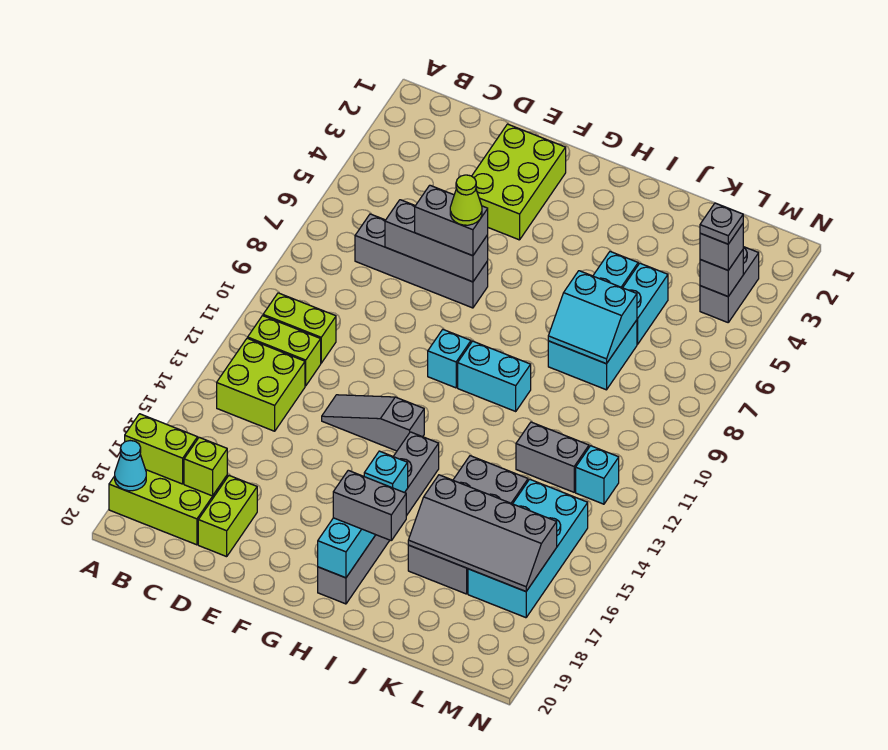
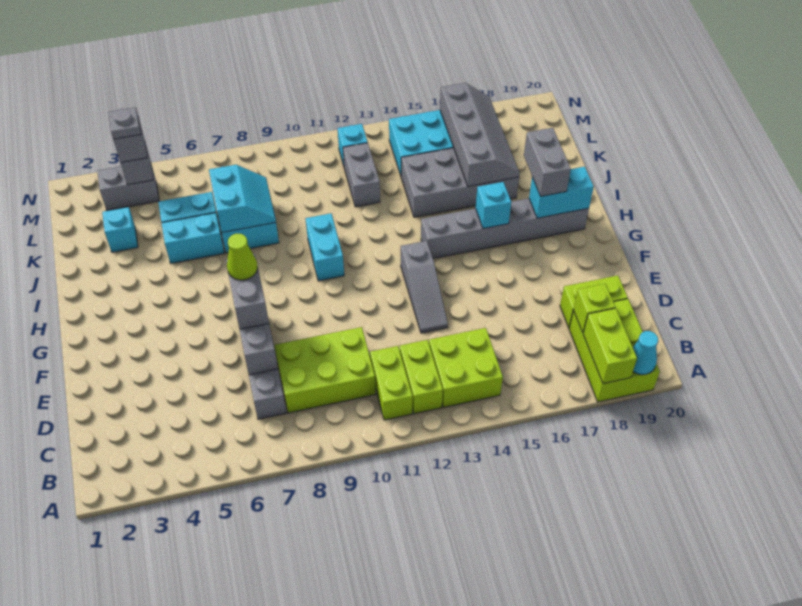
lime brick E2:F4 level 1 -> lime brick C8:D10 level 1
cyan brick G10 level 1 -> cyan brick K3 level 1

